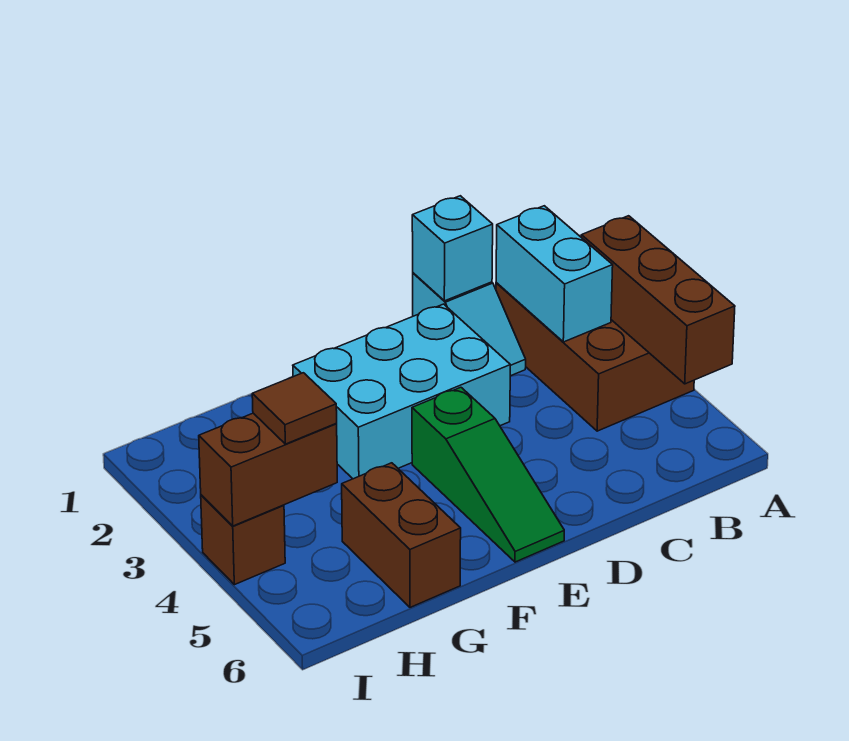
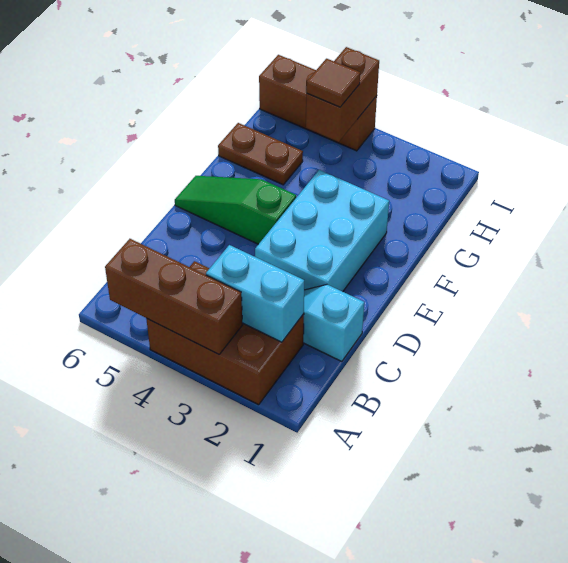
cyan brick C1 level 2 -> none
brown brick G5:G6 level 1 -> brown plate G5:G6 level 1
brown brick I4 level 1 -> brown brick I4:I6 level 1

